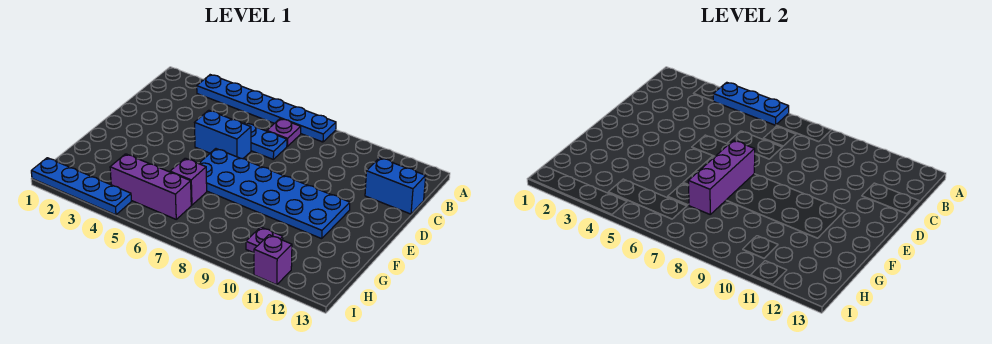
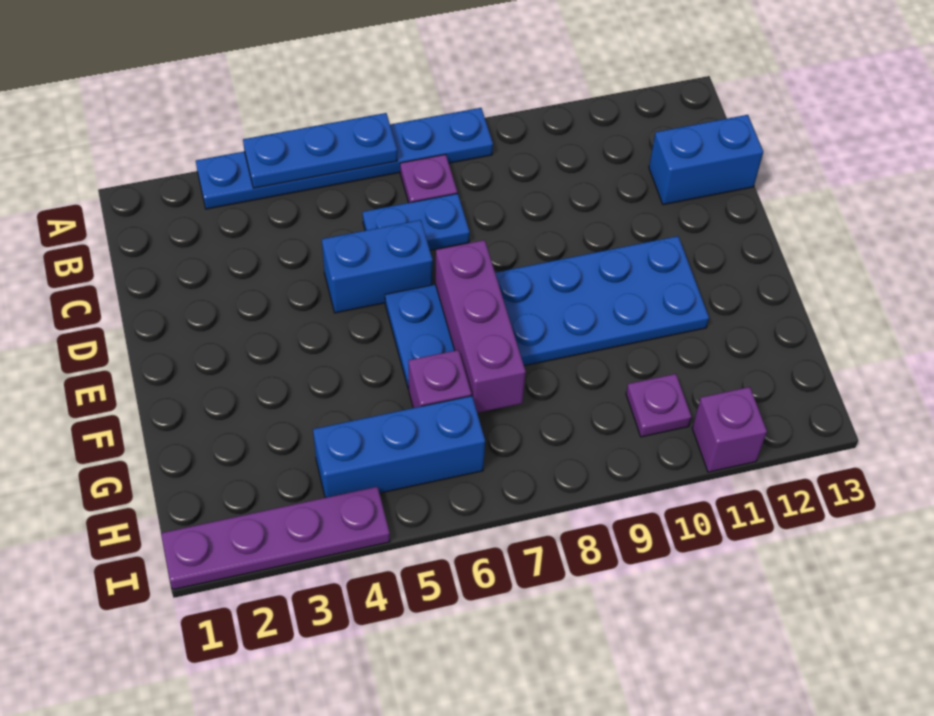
purple brick H4:H6 level 1 -> blue brick H4:H6 level 1
blue plate I1:I4 level 1 -> purple plate I1:I4 level 1

